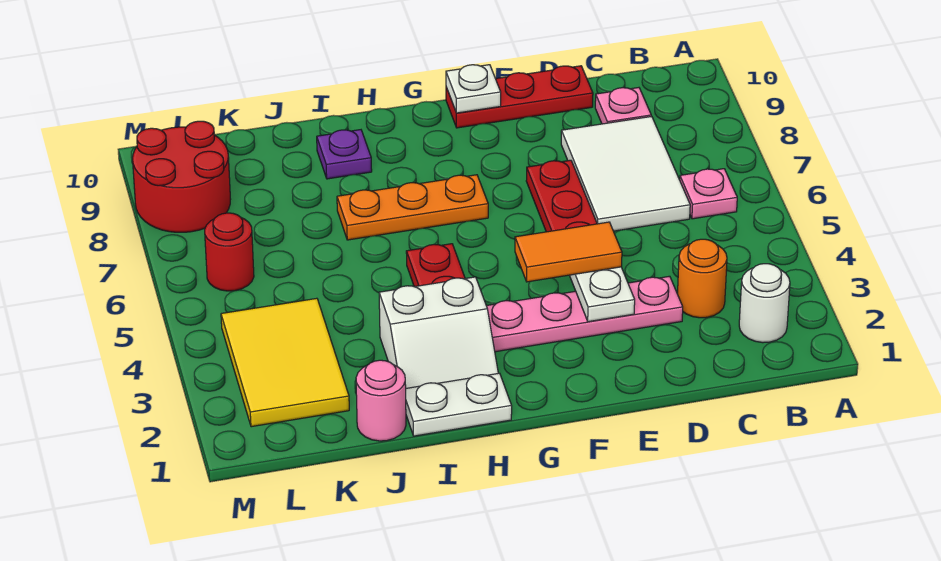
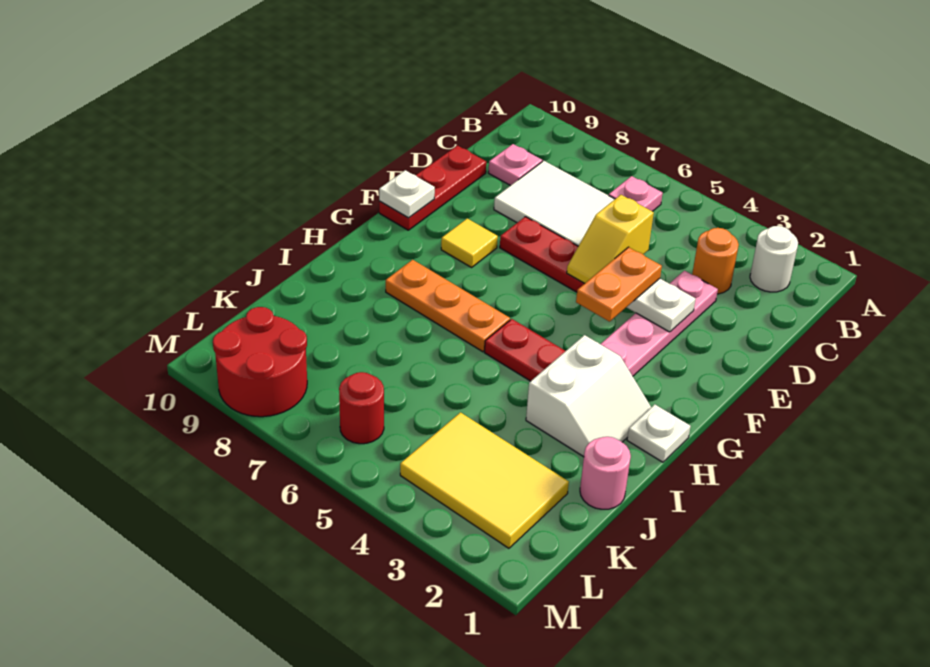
none -> yellow slope D5:E5 level 2 top D
orange tile E4:F4 level 3 -> orange plate E4:F4 level 3
none -> yellow tile F8 level 1
orange plate G7:I7 level 1 -> orange plate H6:H8 level 1
white plate H1:I1 level 1 -> white plate H1 level 1
purple plate I9 level 1 -> none

